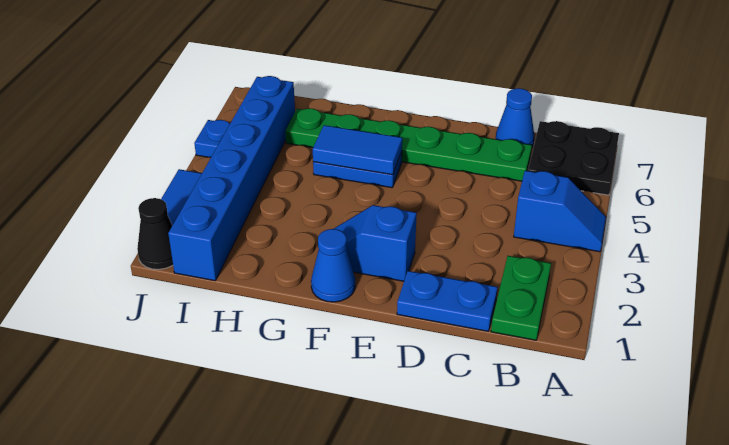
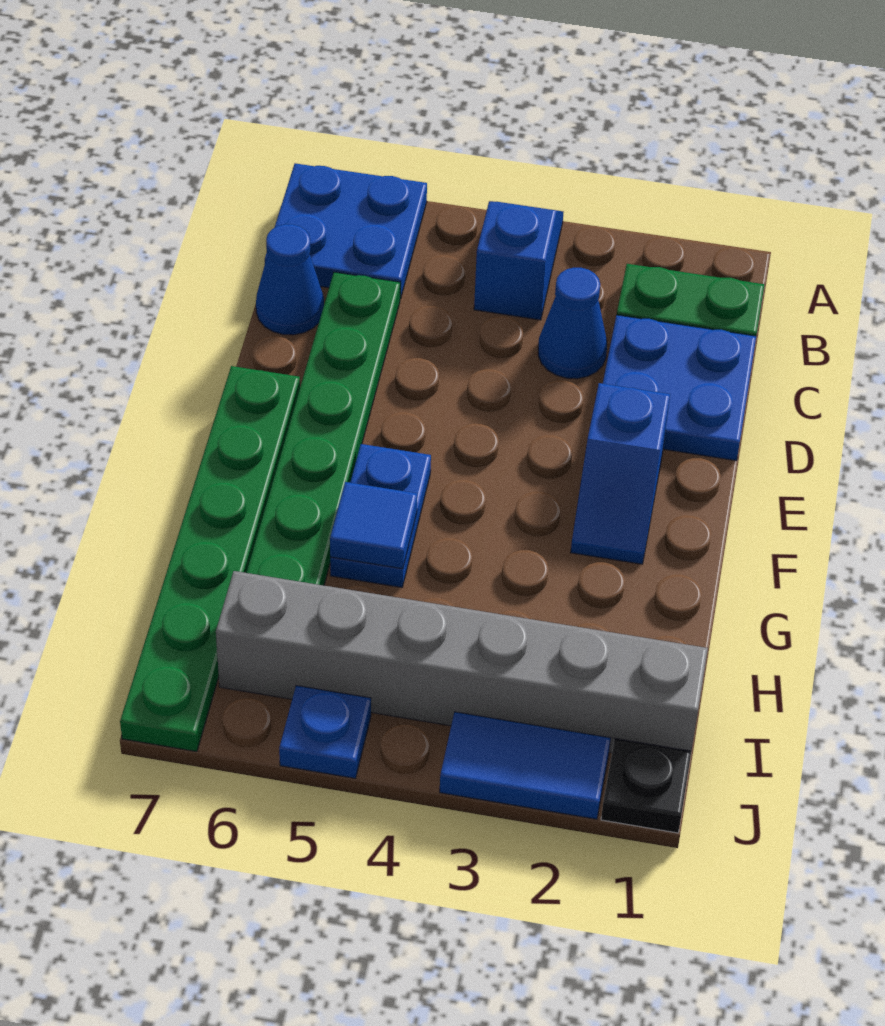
black plate A6:B7 level 1 -> blue plate A6:B7 level 1
blue plate C1:D1 level 1 -> blue plate C1:D2 level 1
none -> green plate E7:J7 level 1
blue cone F1 level 1 -> blue cone C3 level 1
blue tile F5:G5 level 2 -> blue tile G5 level 2
blue brick I1:I6 level 1 -> grey brick I1:I6 level 1
black cone J1 level 1 -> black plate J1 level 1

